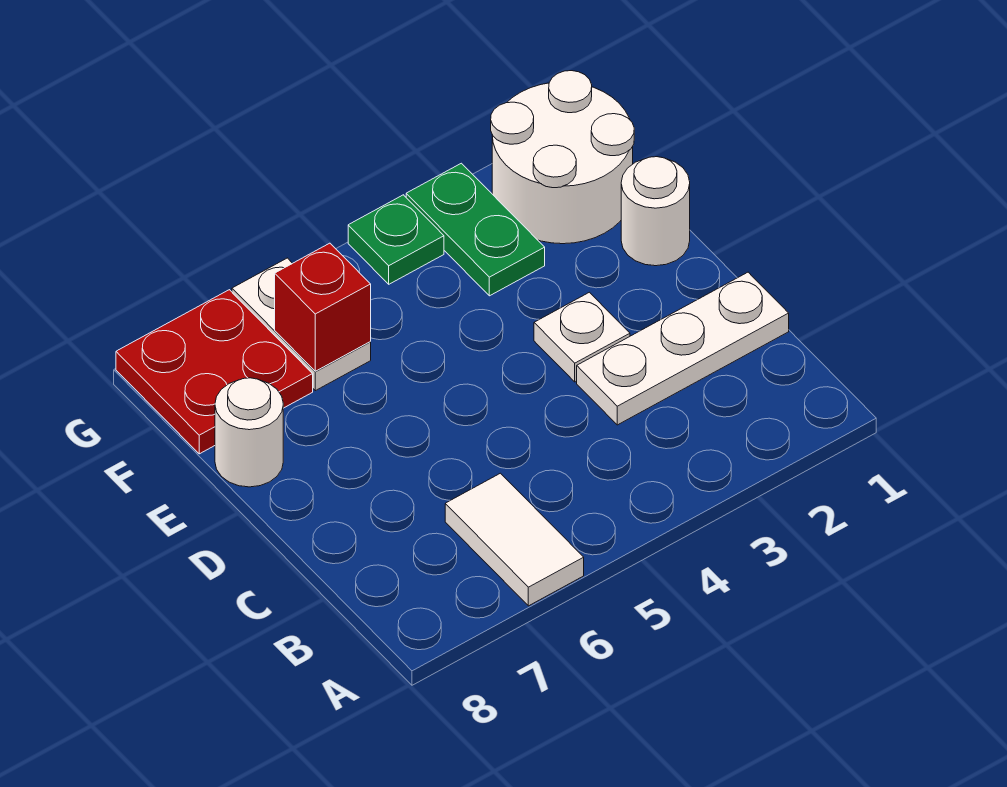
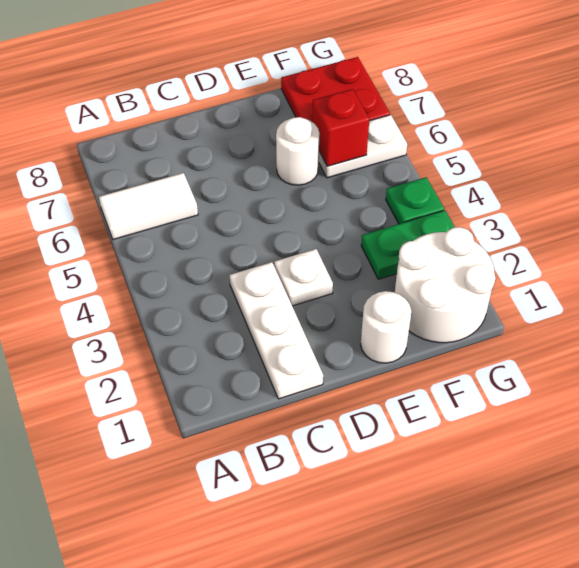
white round brick E8 level 1 -> white round brick E6 level 1

